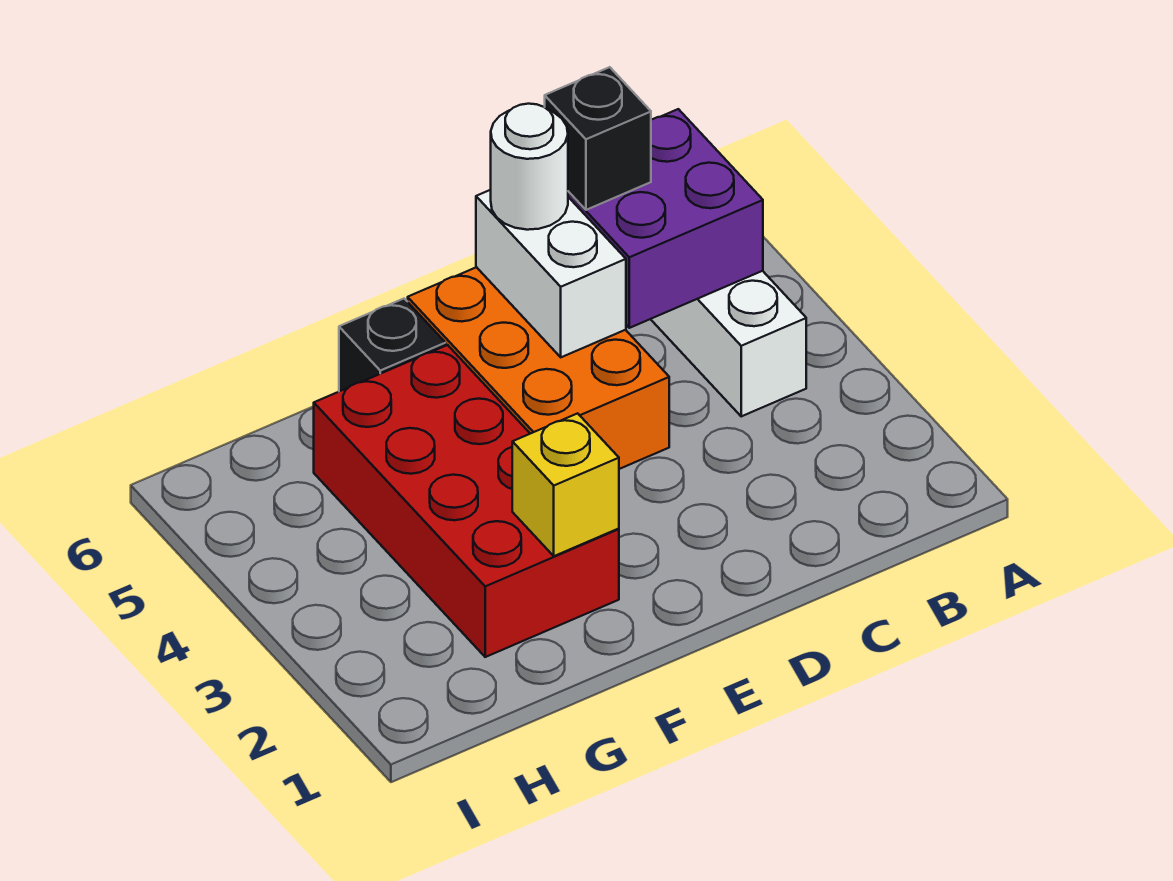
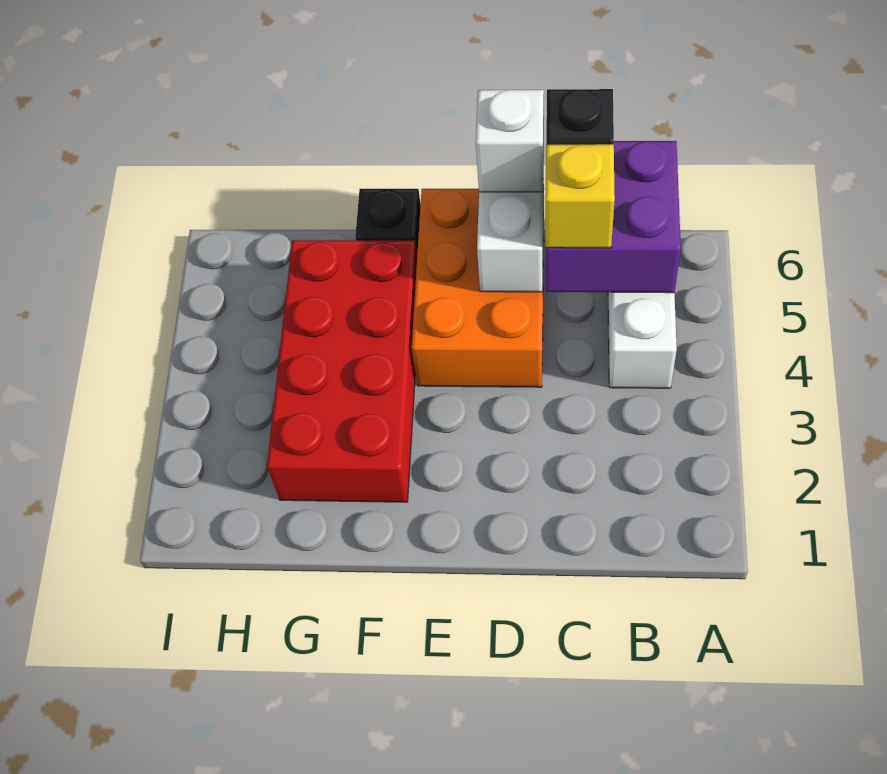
white round brick D6 level 3 -> white brick D6 level 3
yellow brick F2 level 2 -> yellow brick C5 level 3

